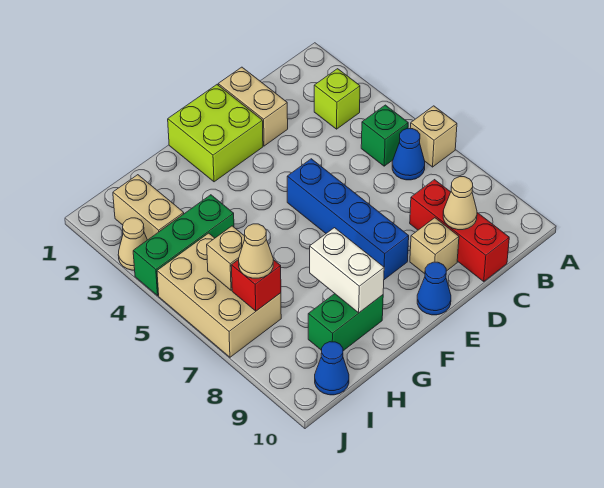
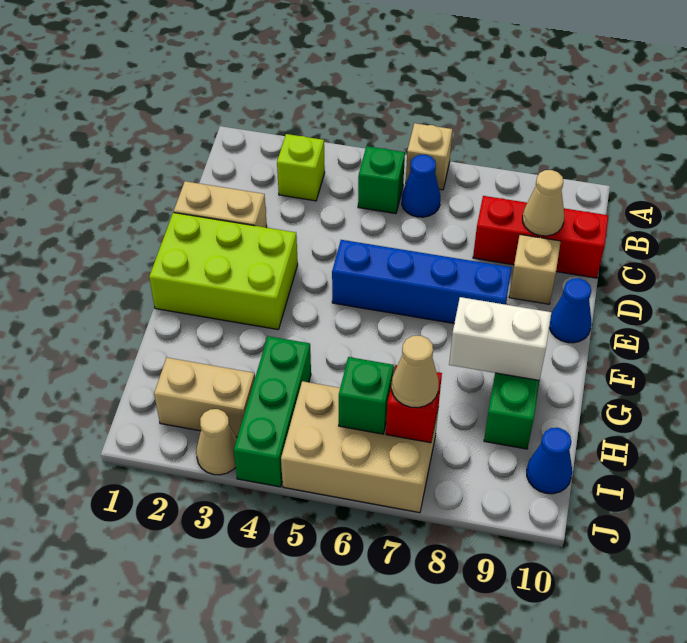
lime brick E1:F2 level 1 -> lime brick E1:F3 level 1
tan brick I6 level 2 -> green brick I6 level 2

